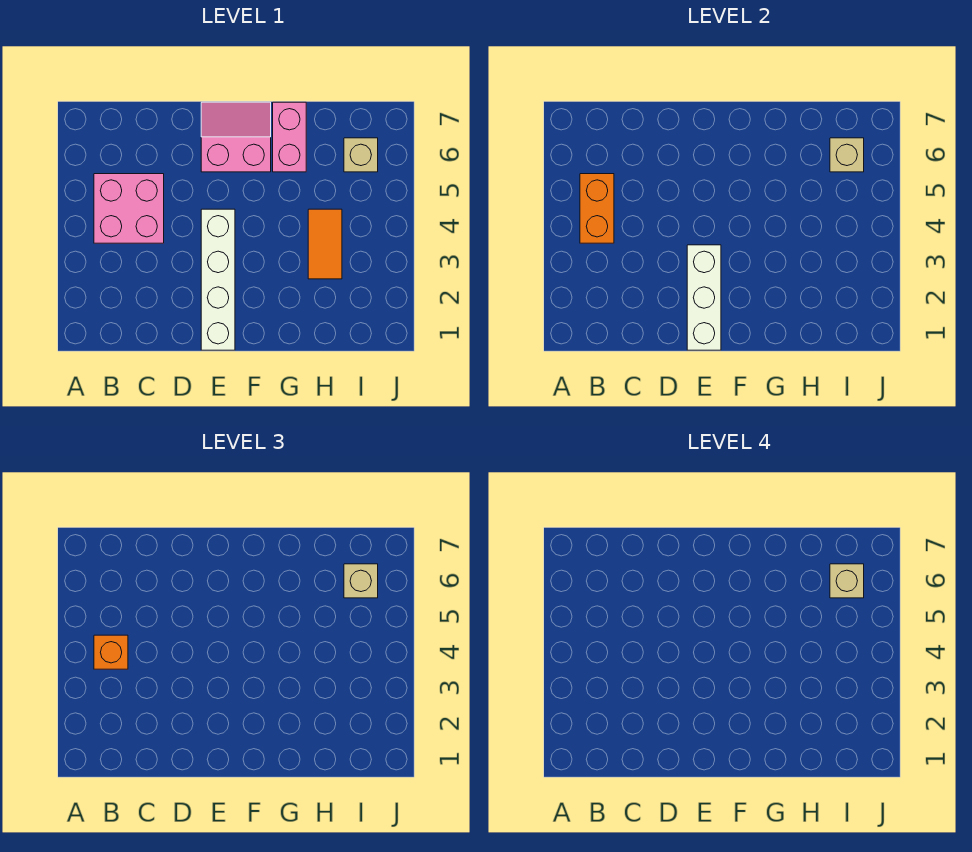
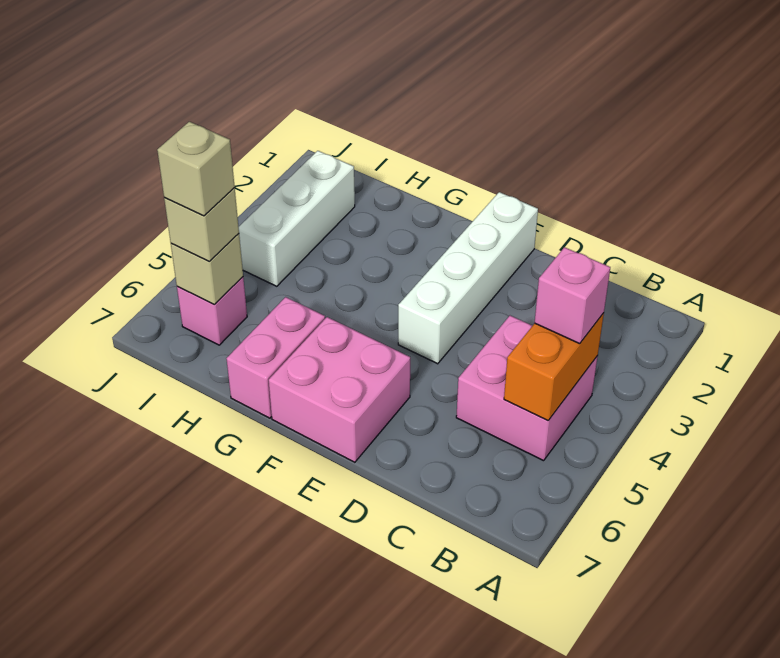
orange brick B4 level 3 -> pink brick B4 level 3
white brick E1:E3 level 2 -> white brick I2:I4 level 1
pink slope E6:F7 level 1 top 6 -> pink brick E6:F7 level 1
orange tile H3:H4 level 1 -> none
tan brick I6 level 1 -> pink brick I6 level 1

